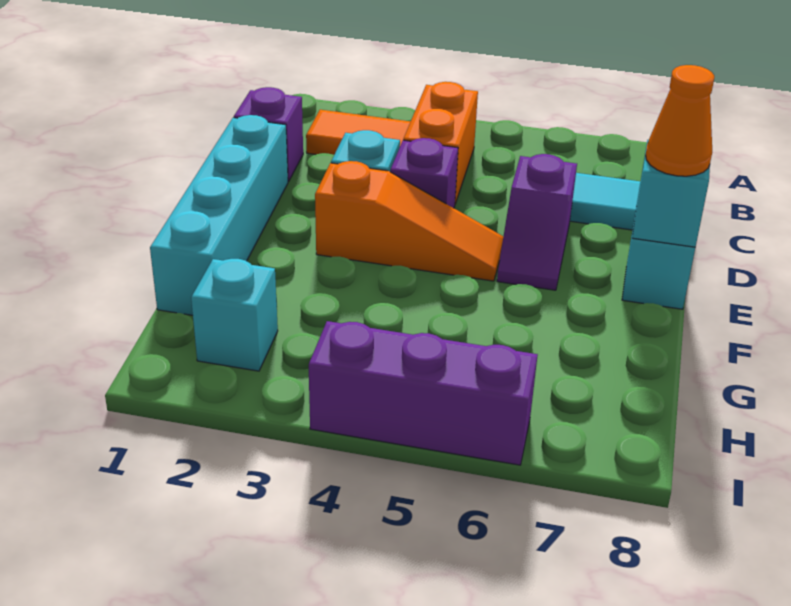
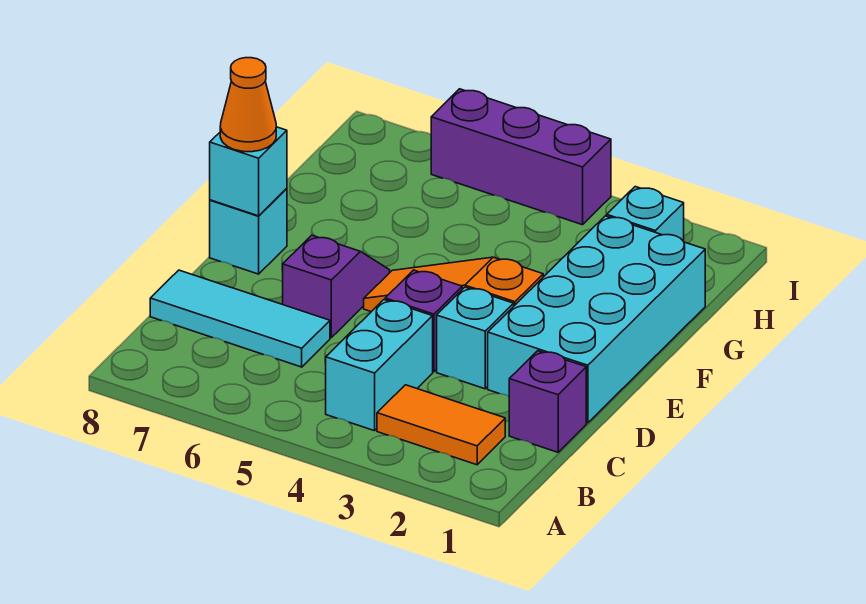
orange brick B4:C4 level 1 -> cyan brick B4:C4 level 1
cyan brick D1:G1 level 1 -> cyan brick D1:G2 level 1

